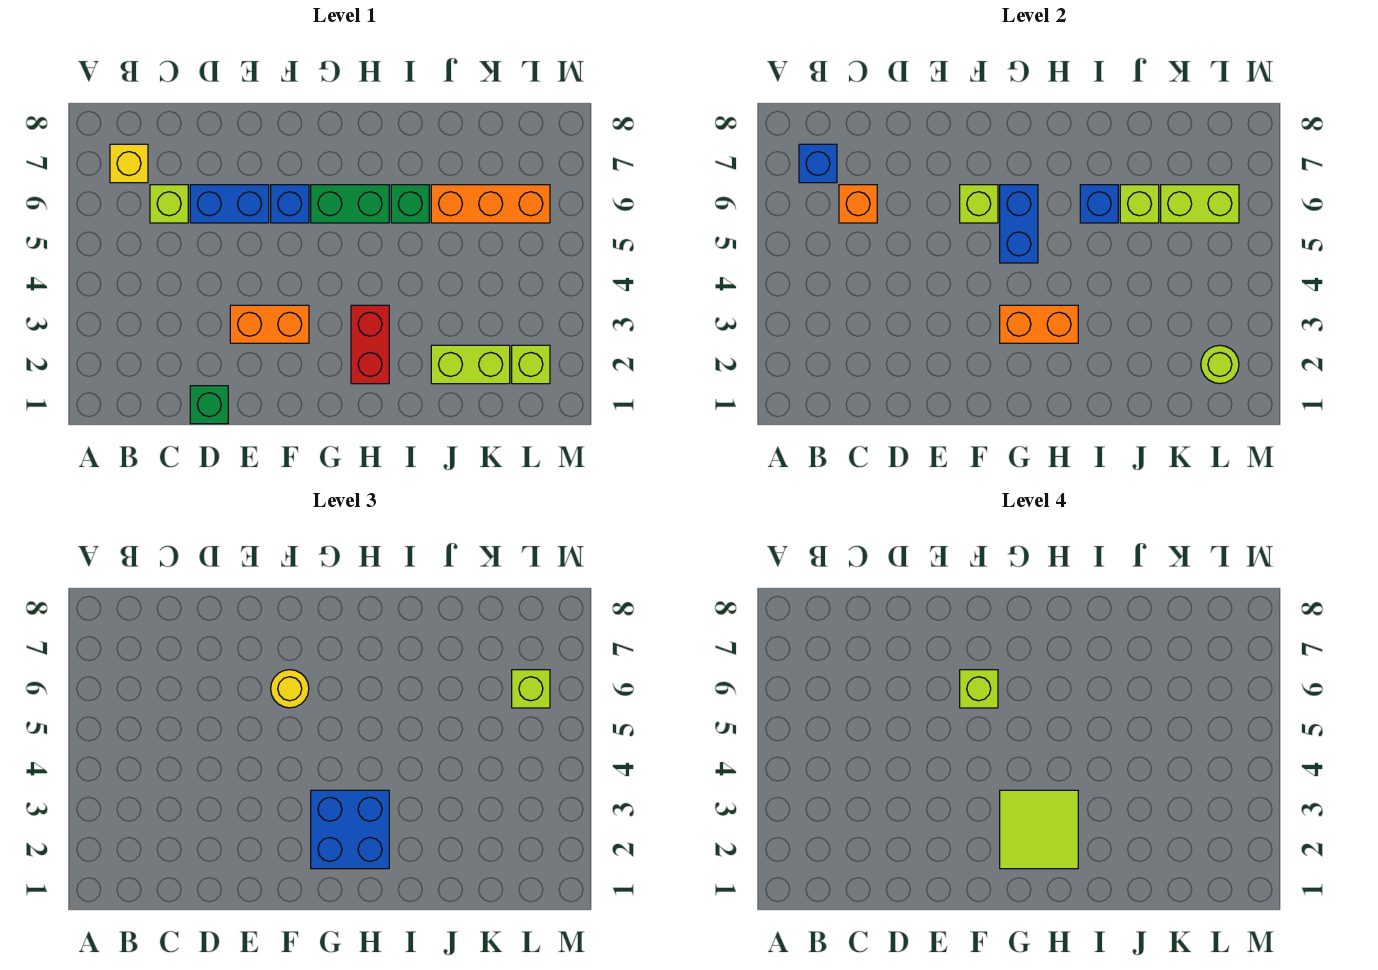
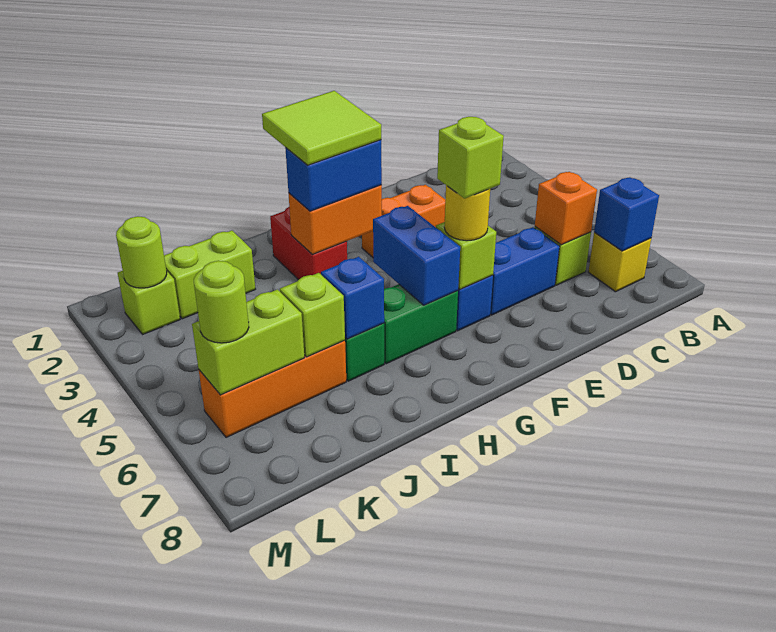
green brick D1 level 1 -> none
blue brick G2:H3 level 3 -> blue brick G3:H3 level 3
lime brick L6 level 3 -> lime round brick L6 level 3

